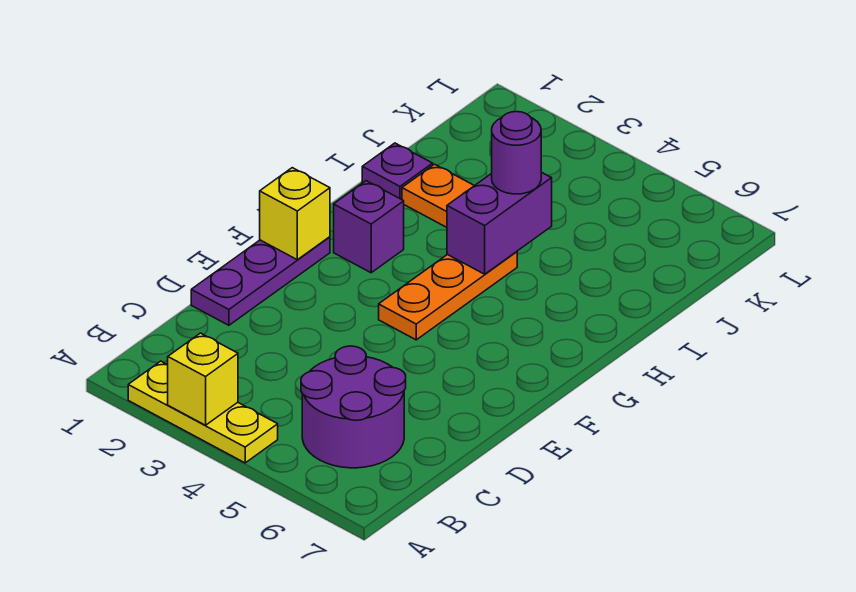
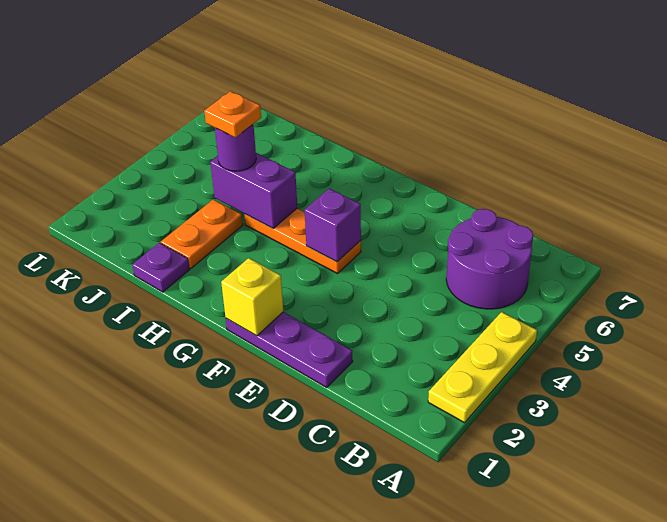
yellow brick A3 level 2 -> none
purple brick G2 level 1 -> purple brick F4 level 2
none -> orange plate I4 level 4

